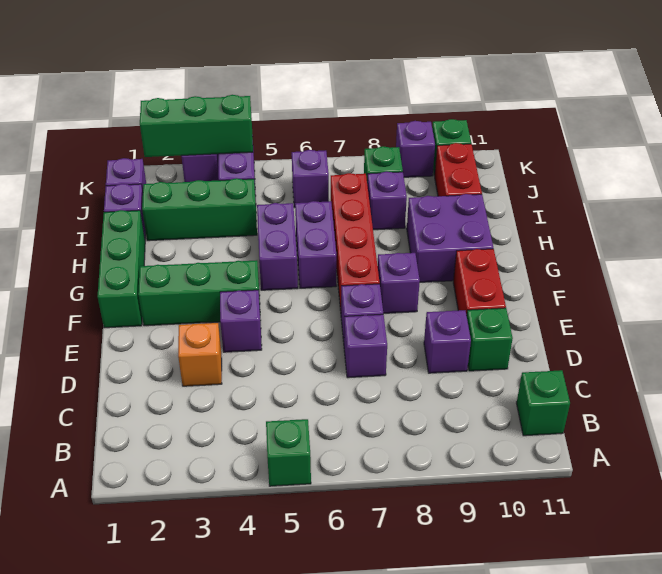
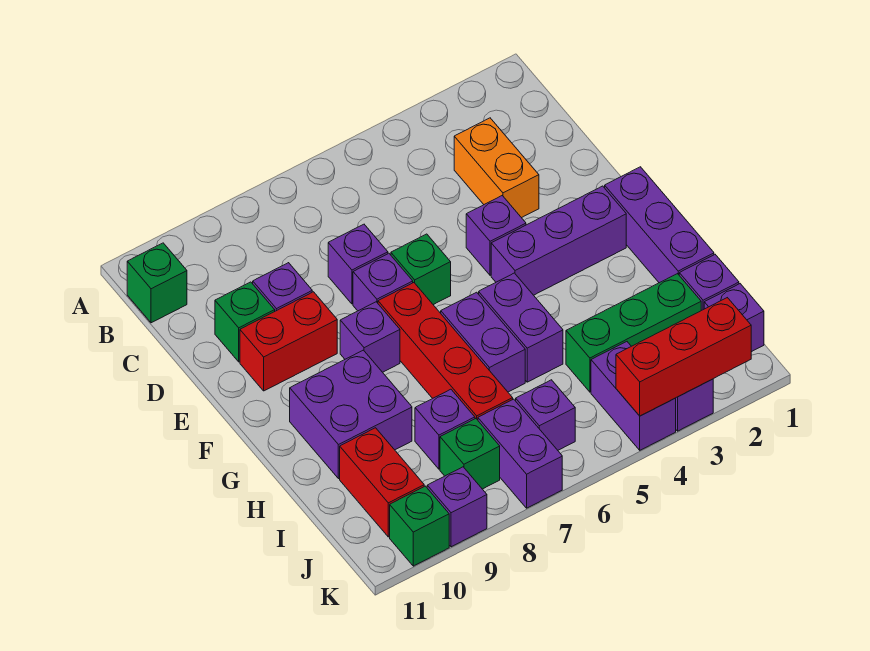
green brick A5 level 1 -> green brick E6 level 1
orange brick D3 level 1 -> orange brick C3:D3 level 1
red brick E10:F10 level 1 -> red brick E9:E10 level 1
green brick F1:H1 level 1 -> purple brick F1:H1 level 1
green brick F2:F4 level 1 -> purple brick F2:F4 level 1
none -> purple brick J7:K7 level 1
green brick K2:K4 level 2 -> red brick K2:K4 level 2

